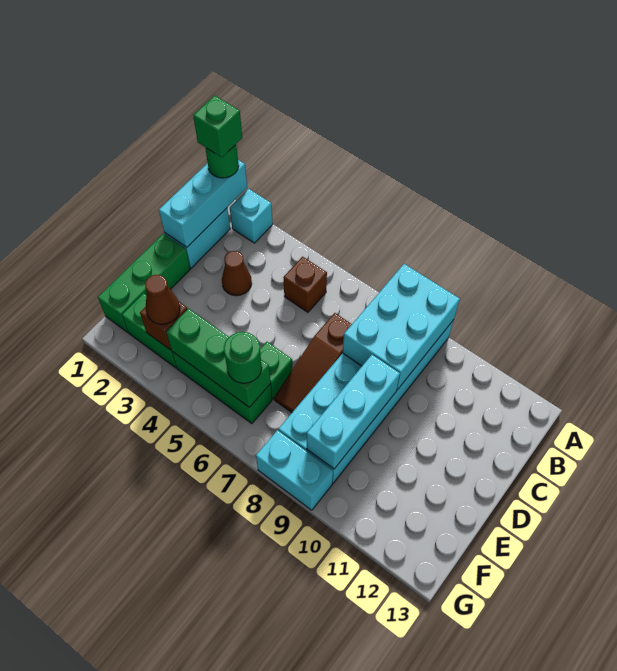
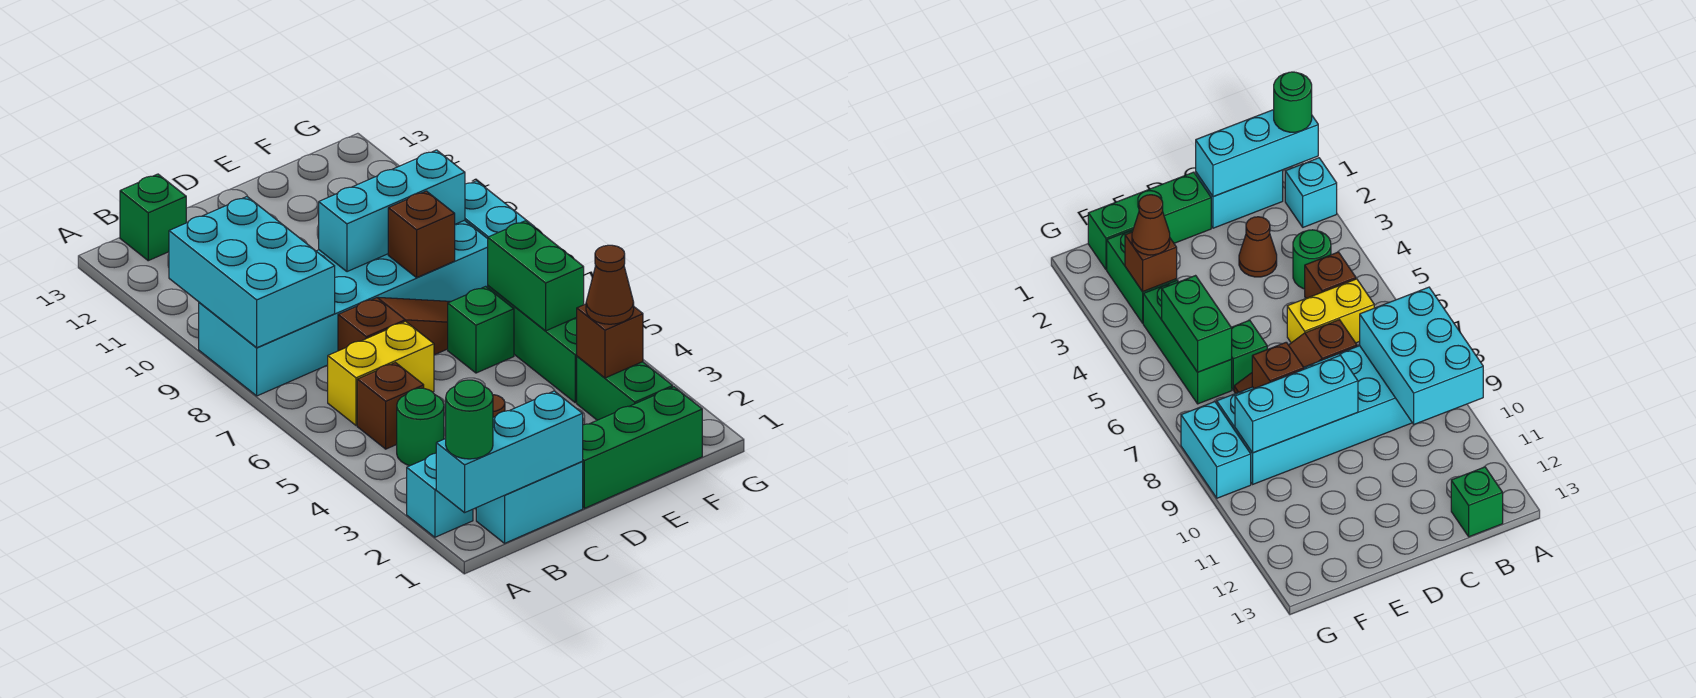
green brick A1 level 4 -> green brick B13 level 1
cyan brick A8:C9 level 2 -> cyan brick A8:B10 level 2
none -> yellow brick B6:C6 level 1
none -> brown brick E8 level 2
green brick F4:F6 level 2 -> green brick F5:F6 level 2
green round brick F6 level 3 -> green round brick B4 level 1

